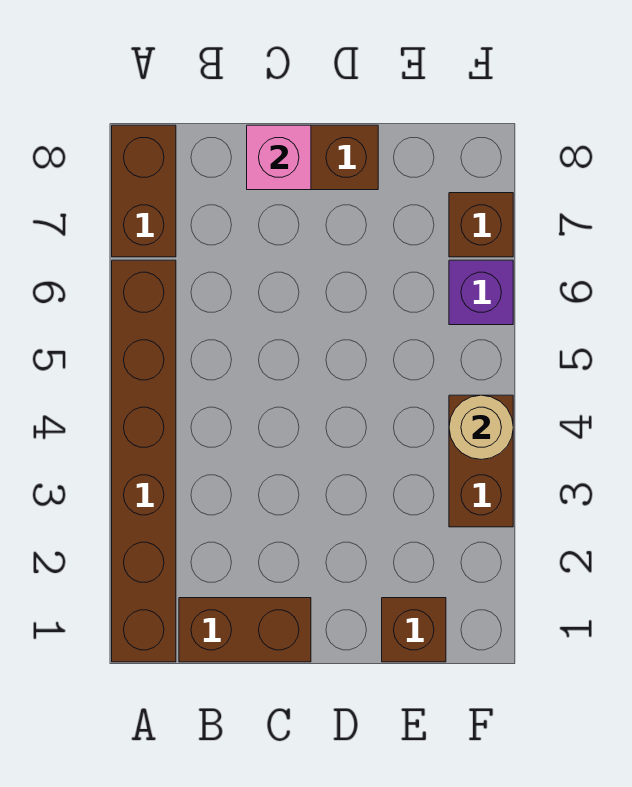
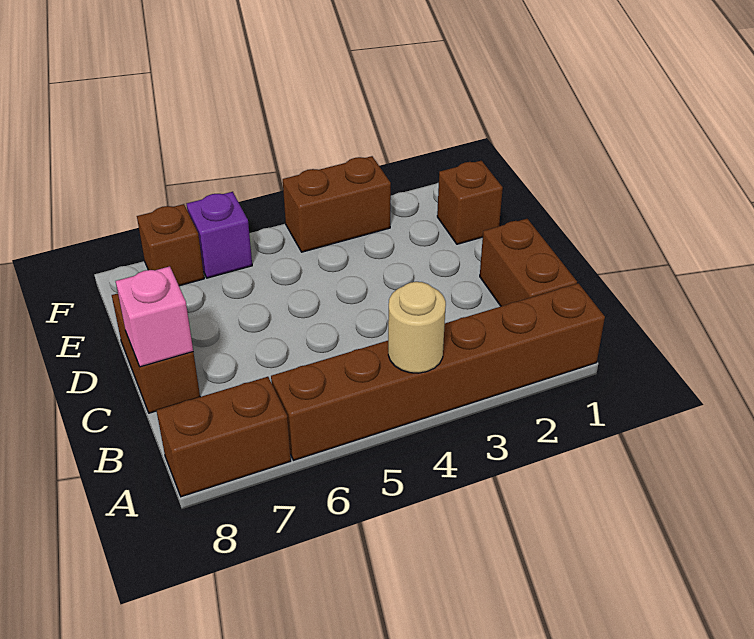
tan round brick F4 level 2 -> tan round brick A4 level 2

